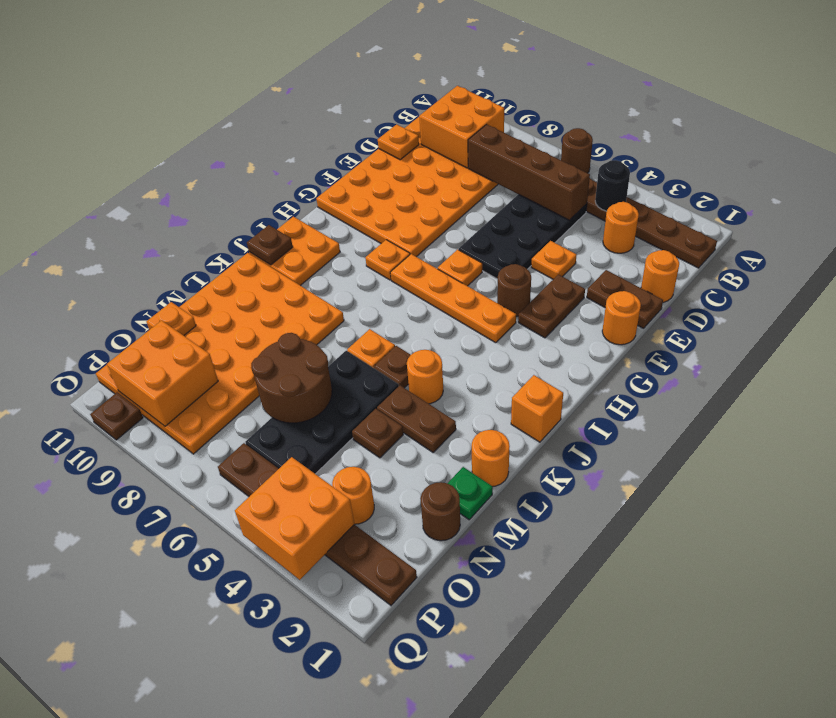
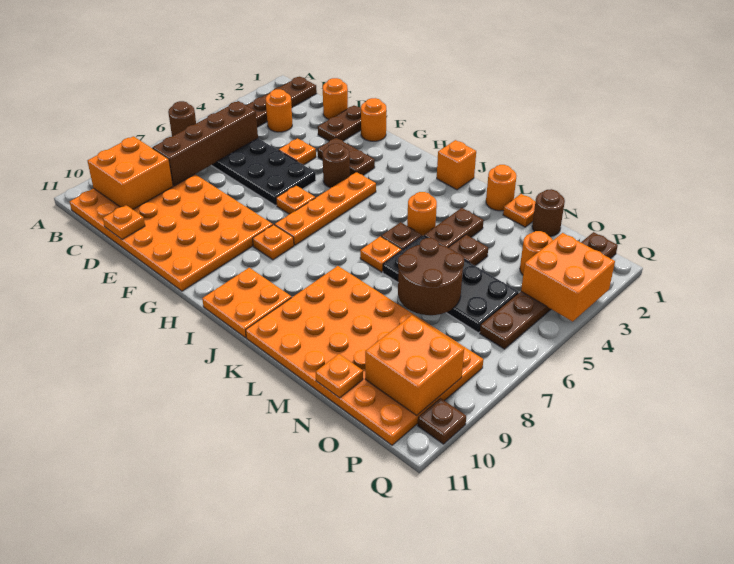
black round brick B4 level 2 -> none
brown plate J11 level 2 -> none
green plate M1 level 1 -> orange plate M1 level 1

